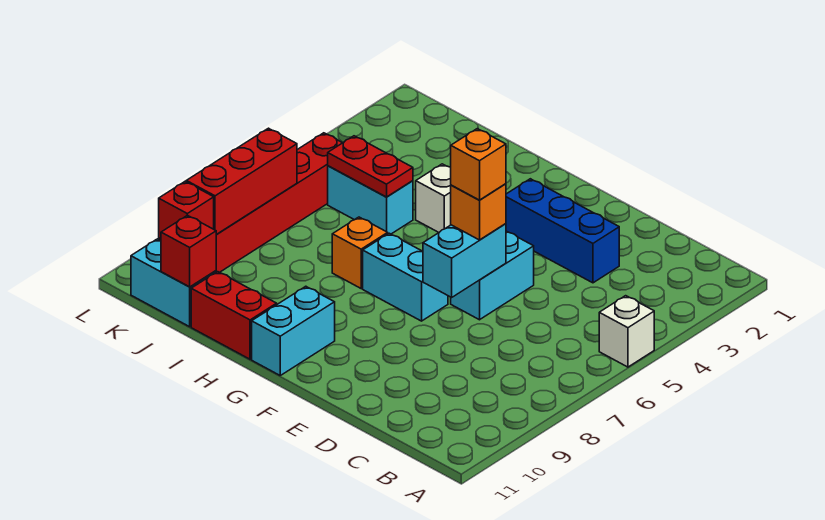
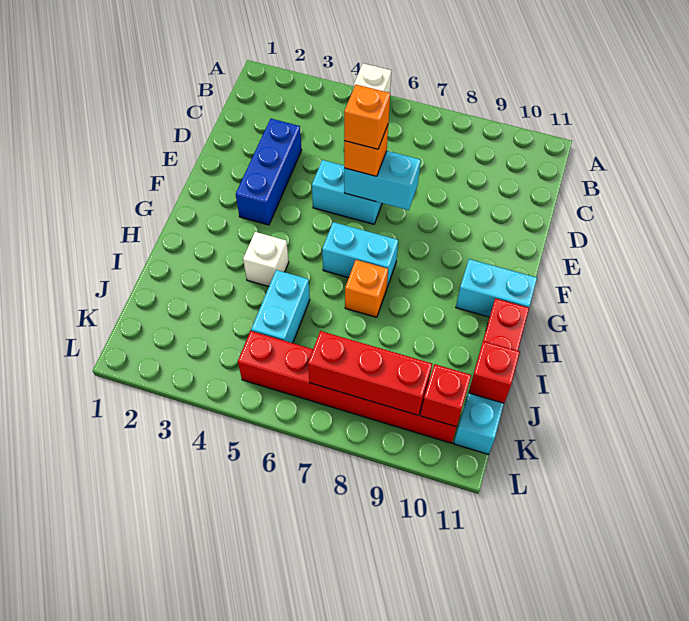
cyan brick F7:G7 level 1 -> cyan brick G6:G7 level 1
red plate I5:J5 level 2 -> none

